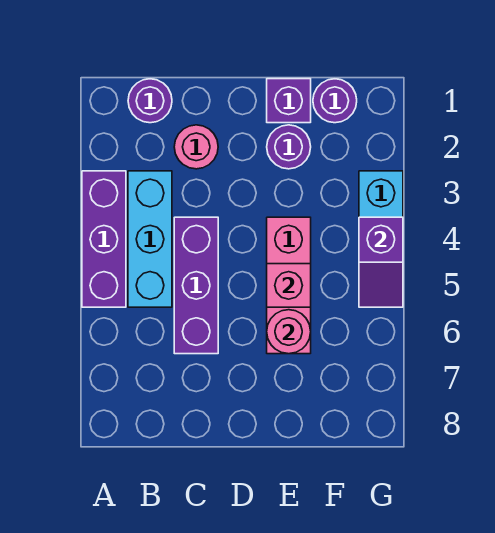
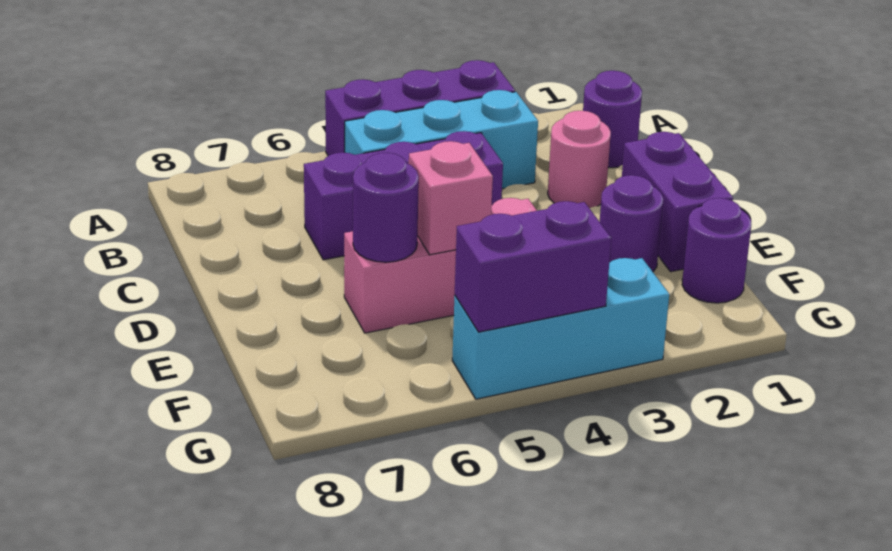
purple brick E1 level 1 -> purple brick D1:E1 level 1
pink round brick E6 level 2 -> purple round brick E6 level 2
purple slope G4:G5 level 2 top 4 -> purple brick G4:G5 level 2

